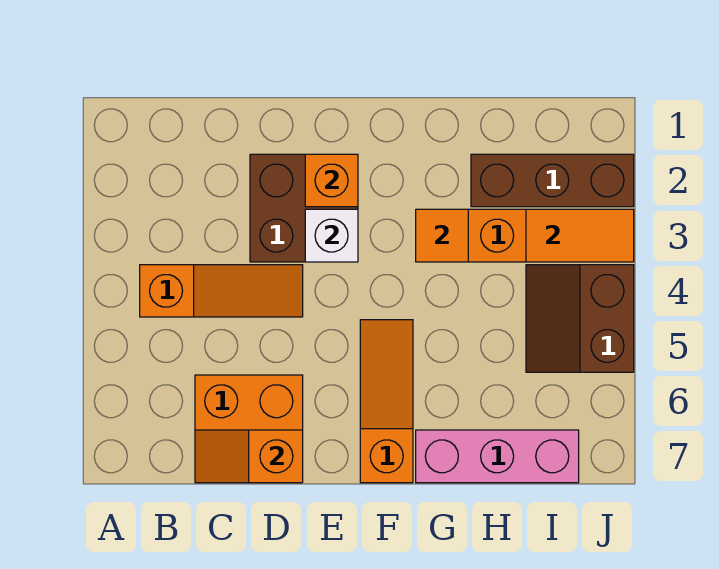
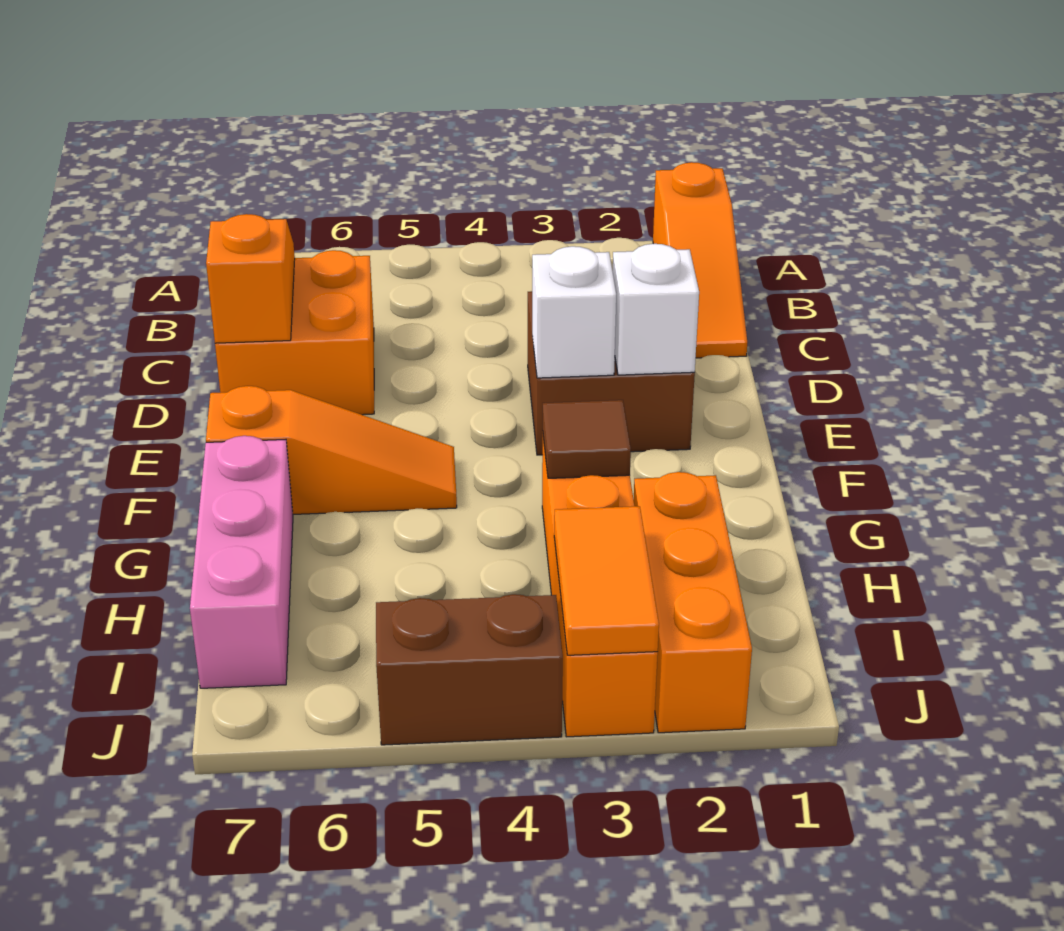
orange slope B4:D4 level 1 top B -> orange slope A1:C1 level 1 top A
orange brick E2 level 2 -> white brick E2 level 2
orange tile G3 level 2 -> brown tile G3 level 2
brown brick H2:J2 level 1 -> orange brick H2:J2 level 1

